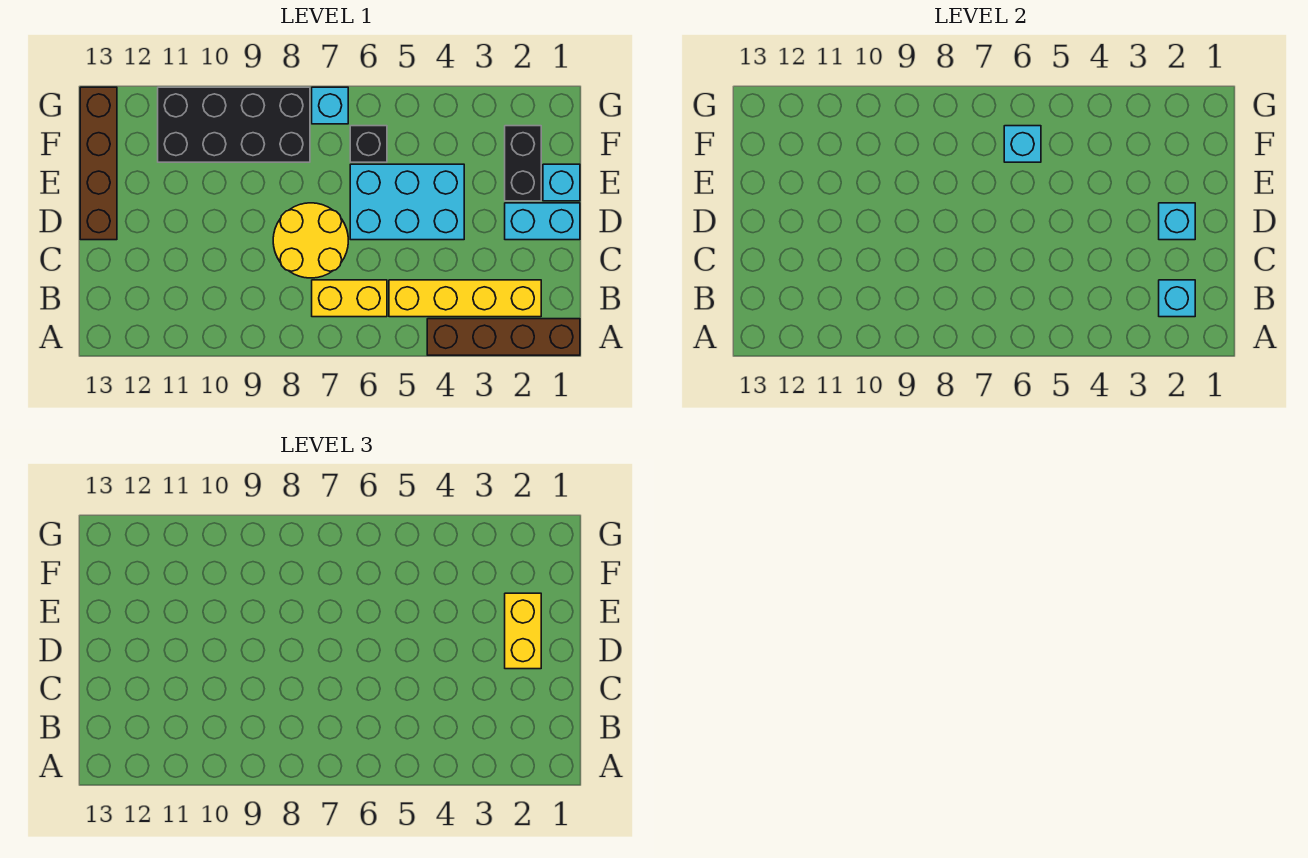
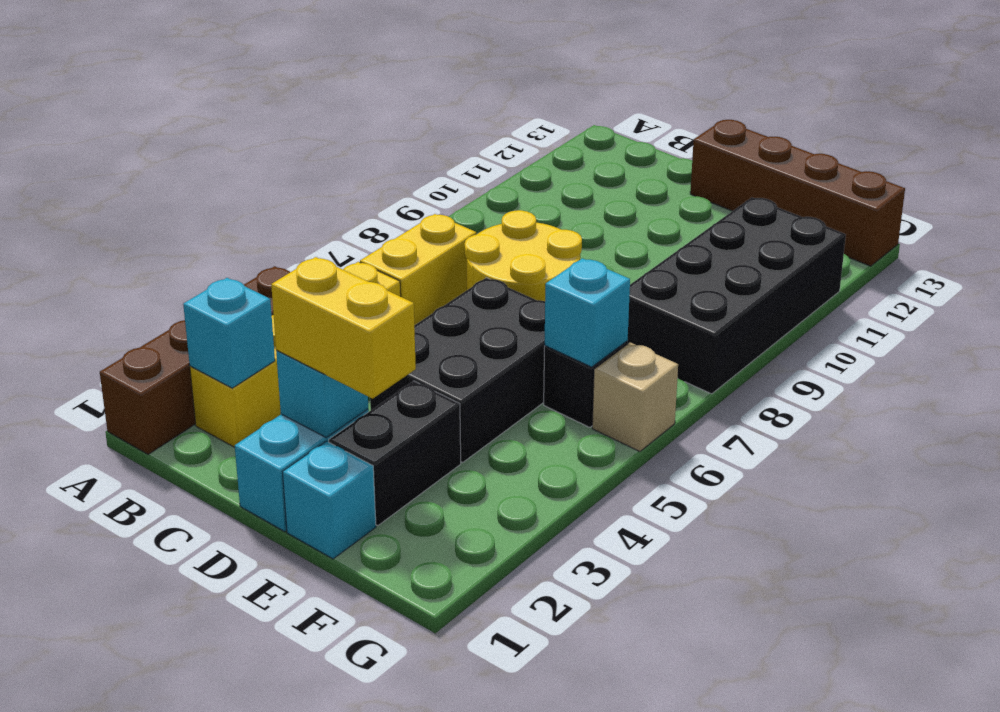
cyan brick D4:E6 level 1 -> black brick D4:E6 level 1
black brick E2:F2 level 1 -> black brick E2:E3 level 1
none -> tan brick G6 level 1
cyan brick G7 level 1 -> none

